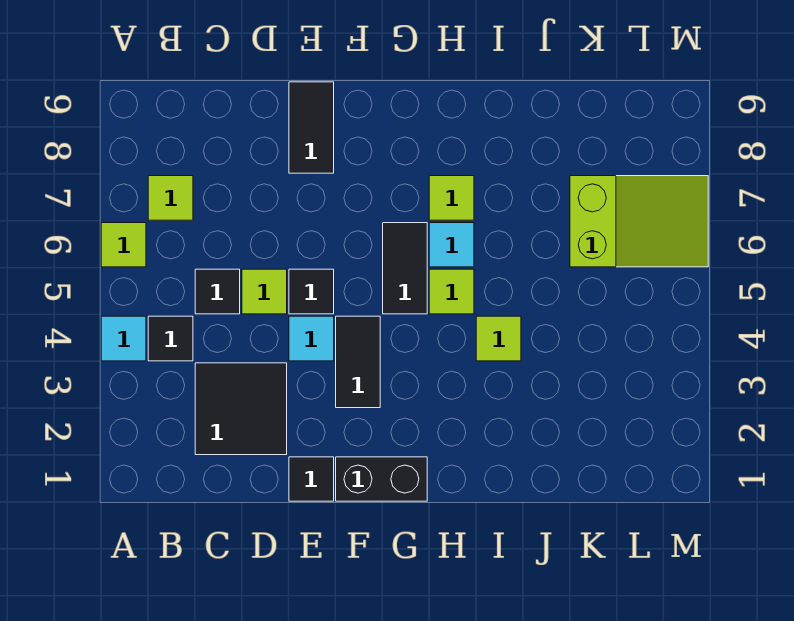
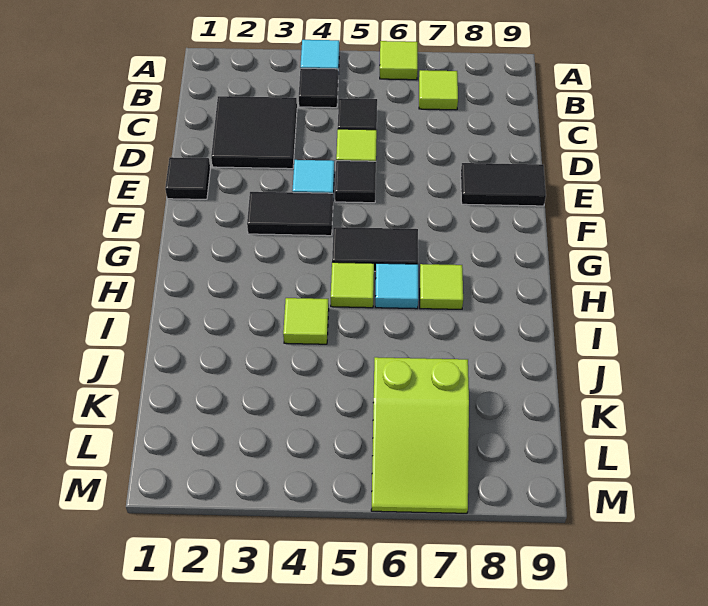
black brick F1:G1 level 1 -> none

